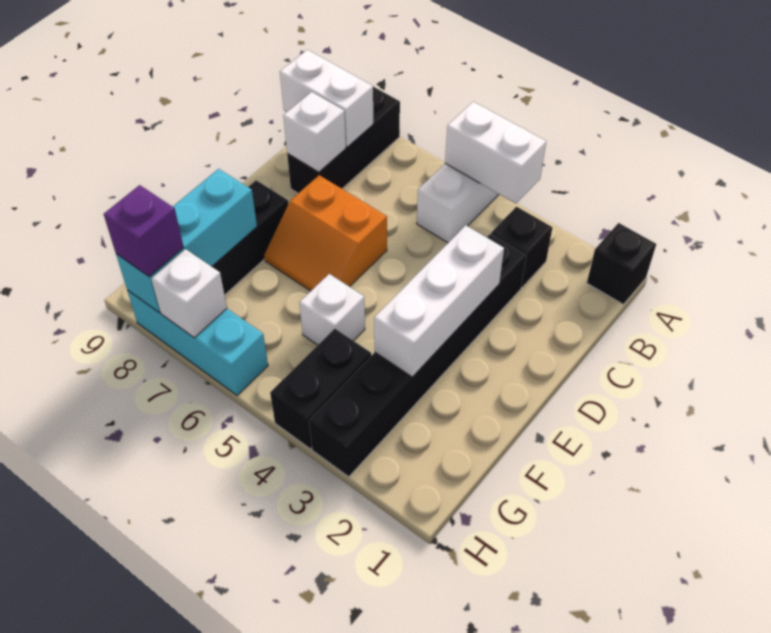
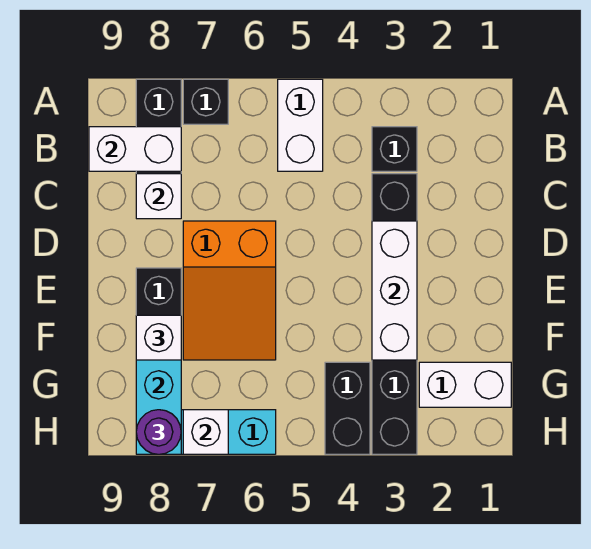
black brick A1 level 1 -> black brick A7 level 1
white brick A4:A5 level 2 -> white brick G1:G2 level 1
orange slope D6:E7 level 1 top D -> orange slope D6:F7 level 1 top D
white brick F5 level 1 -> white brick F8 level 3
purple brick H8 level 3 -> purple round brick H8 level 3

